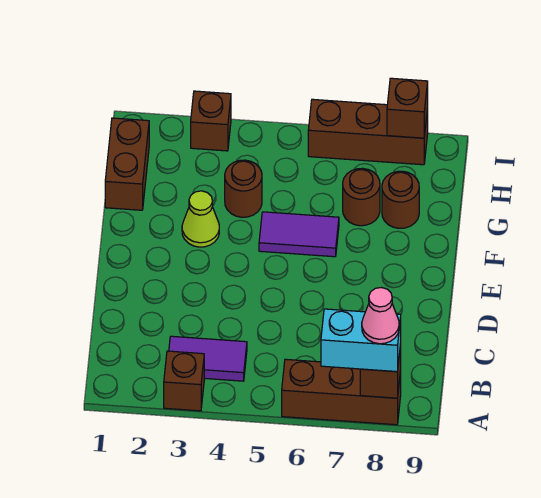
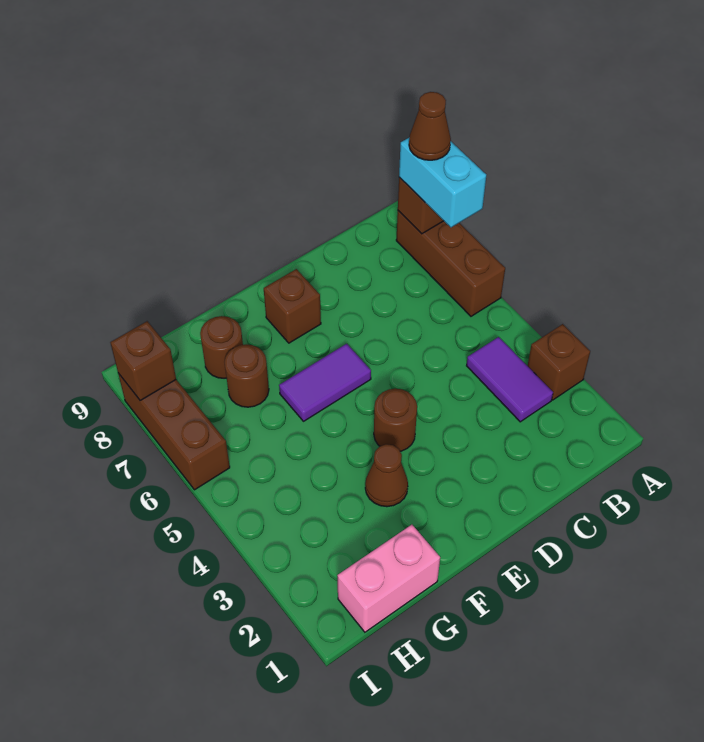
pink cone A8 level 4 -> brown cone A8 level 4
lime cone F3 level 1 -> brown cone F3 level 1
purple tile F5:F6 level 1 -> purple tile E6:F6 level 1
brown brick G1:H1 level 1 -> pink brick G1:H1 level 1
brown round brick G4 level 1 -> brown round brick E4 level 1
brown brick I3 level 1 -> brown brick E8 level 1

